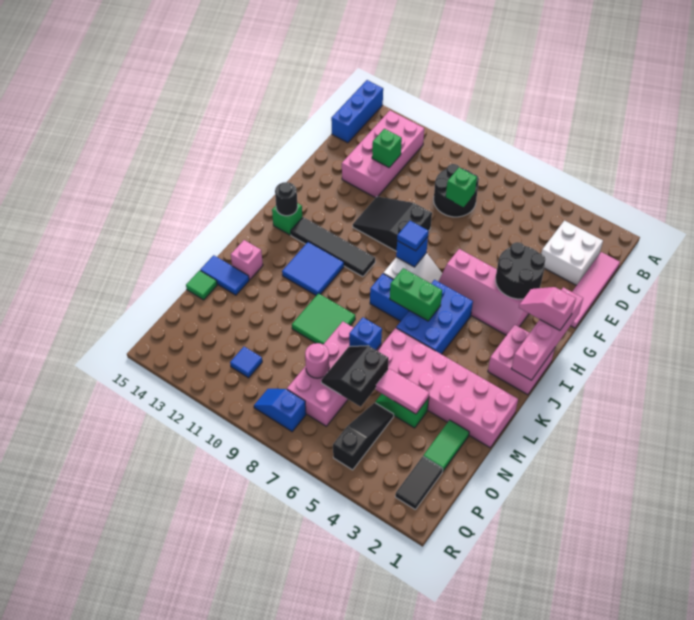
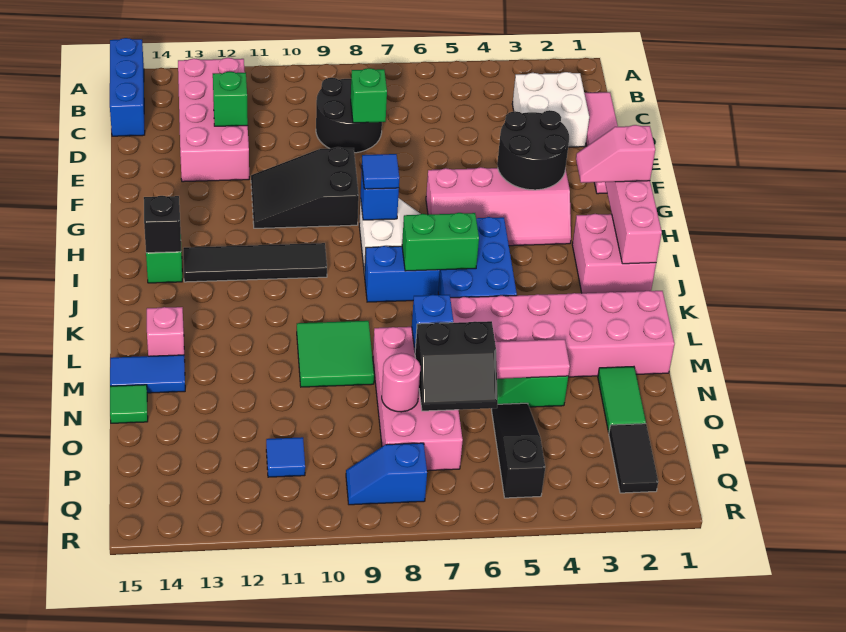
black round brick I14 level 2 -> black brick I14 level 2
blue tile J11:K12 level 1 -> none
black slope N6:O7 level 2 top 6 -> black slope N6:O7 level 2 top N

